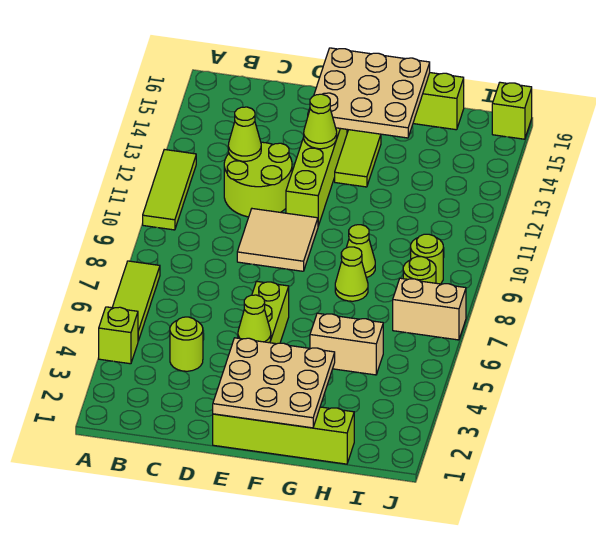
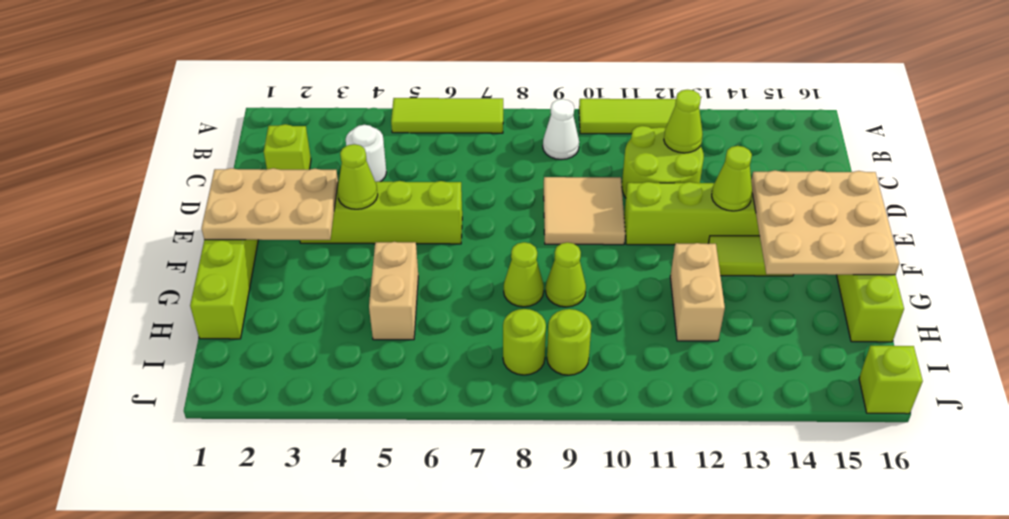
lime brick A4 level 1 -> lime brick C2 level 1
none -> white cone B9 level 1
lime round brick C4 level 1 -> white round brick C4 level 1
tan plate E1:G3 level 2 -> tan plate E1:F3 level 2
tan brick I7:J7 level 1 -> tan brick G12:H12 level 1

